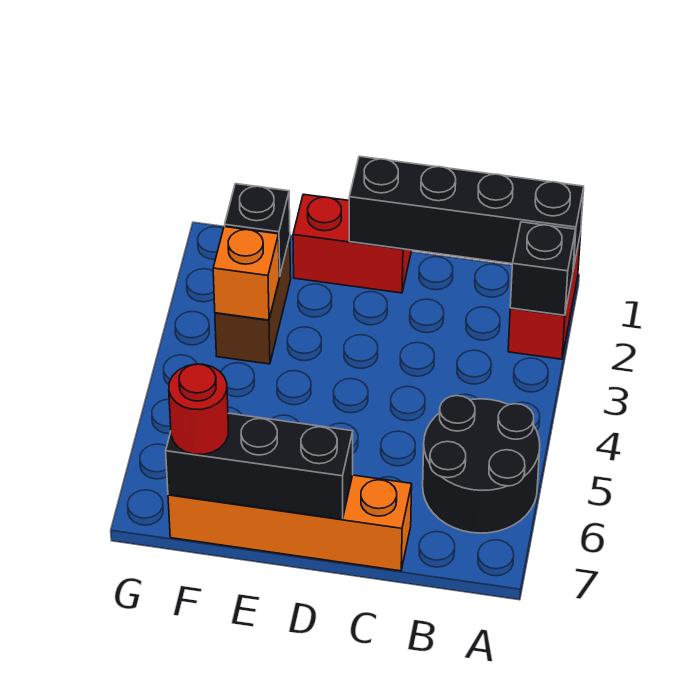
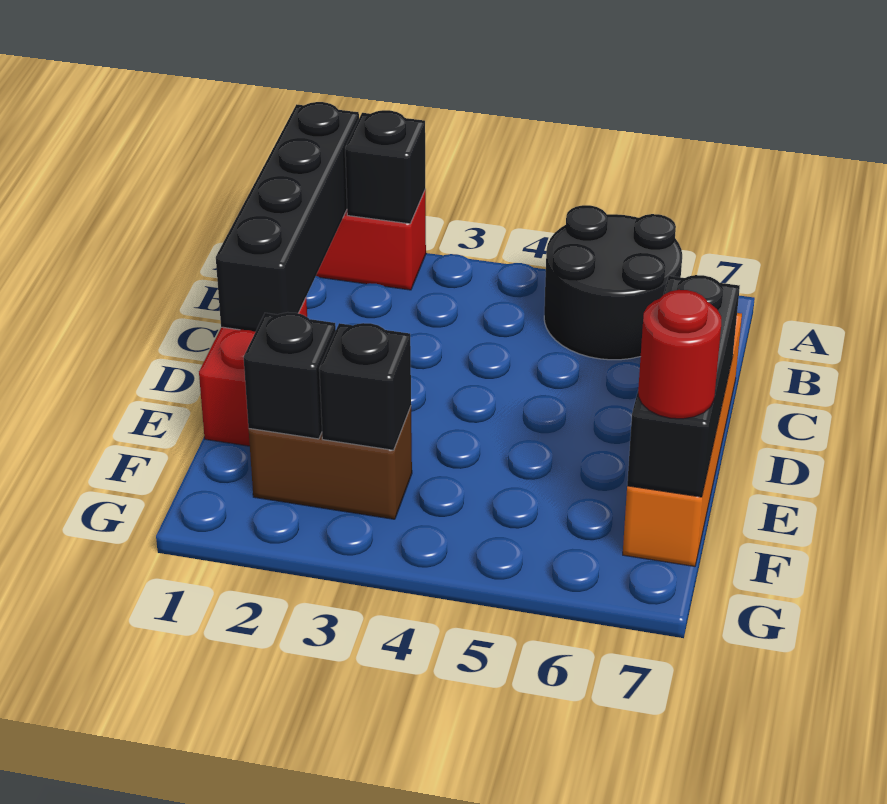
orange brick F3 level 2 -> black brick F3 level 2

